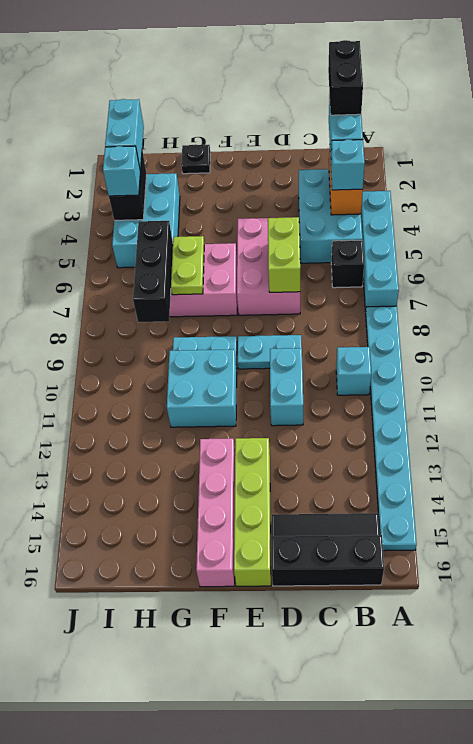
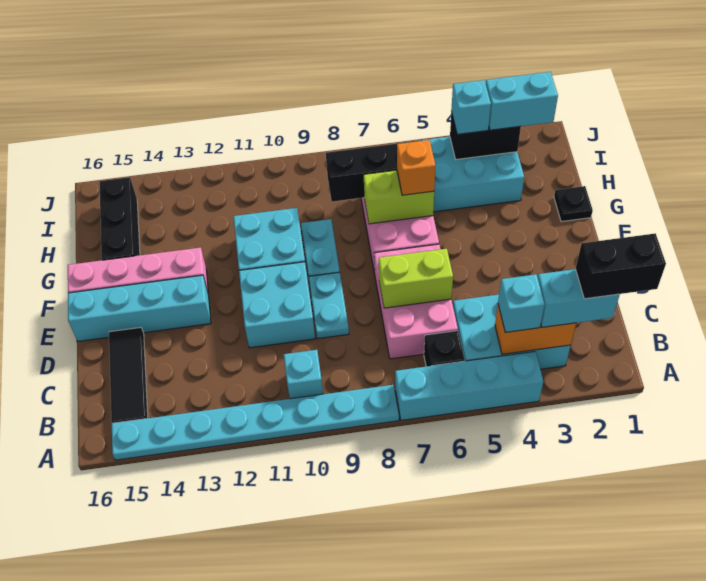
black brick B16:D16 level 1 -> black brick G15:I15 level 1
pink brick D5:E7 level 1 -> pink brick C6:E7 level 1
cyan brick D10:D11 level 1 -> cyan brick D10:E11 level 1
lime brick E13:E16 level 1 -> cyan brick E13:E16 level 1
lime plate G6:G7 level 2 -> lime brick G6:G7 level 2
none -> orange brick G6 level 3

